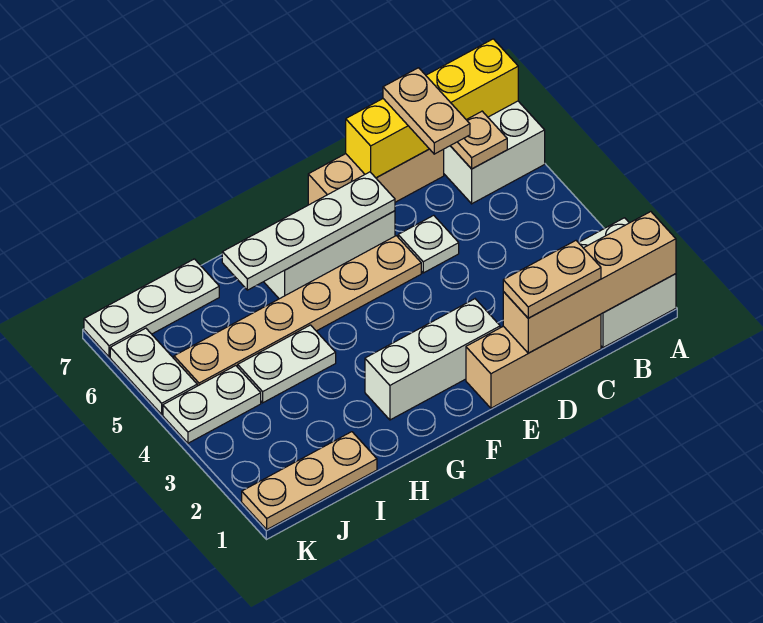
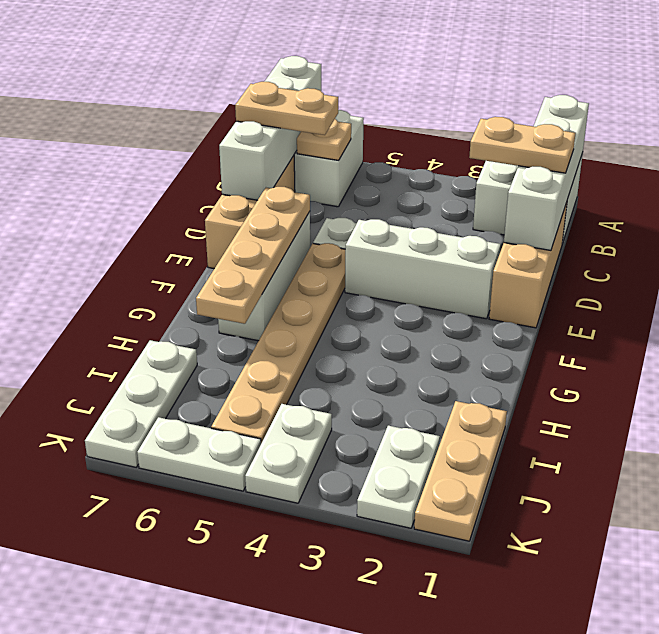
tan brick A1:D1 level 2 -> white brick A1:D1 level 2
yellow brick A7:D7 level 2 -> white brick A7:D7 level 2
tan plate C1:D1 level 3 -> tan plate C1:C2 level 3
white brick E2:G2 level 1 -> white brick E2:E4 level 1
white plate E6:H6 level 2 -> tan plate E6:H6 level 2
white plate H4:I4 level 1 -> white plate J2:K2 level 1

